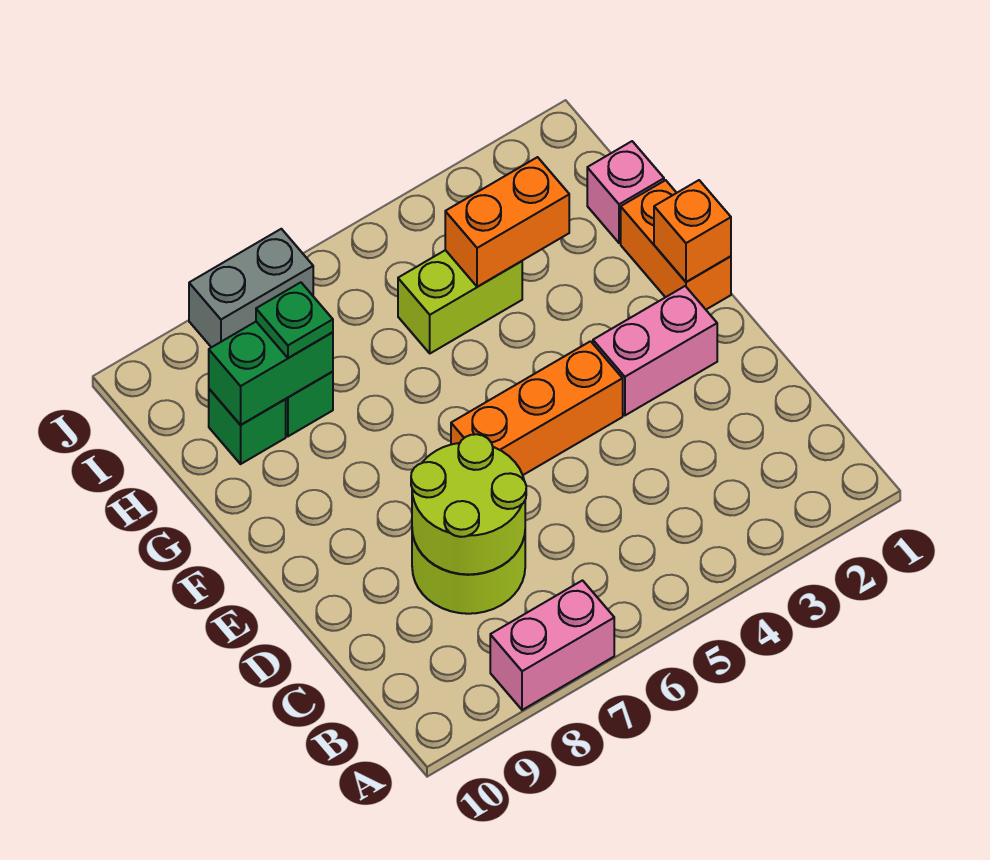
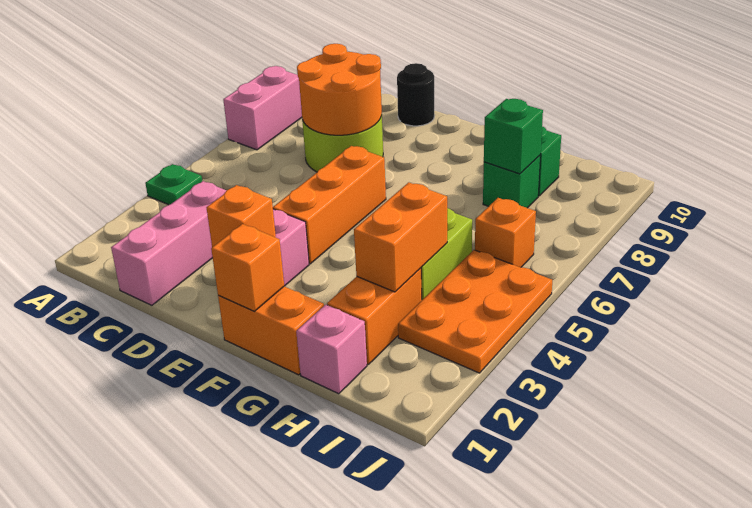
none -> pink brick C1:C3 level 1
lime round brick C7:D8 level 2 -> orange round brick C7:D8 level 2
none -> black round brick D10 level 1
none -> orange brick E2 level 2
none -> orange brick H2:H3 level 1
green brick H8:H9 level 2 -> green brick H8 level 2
green plate H8 level 3 -> green plate A4 level 1
none -> orange plate I3:J5 level 1
none -> orange brick I6 level 1
grey brick J7:J8 level 1 -> none

